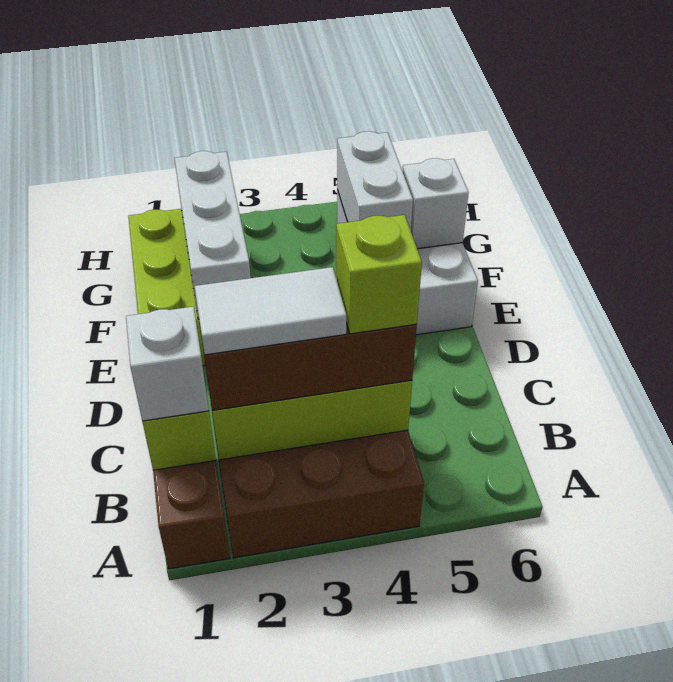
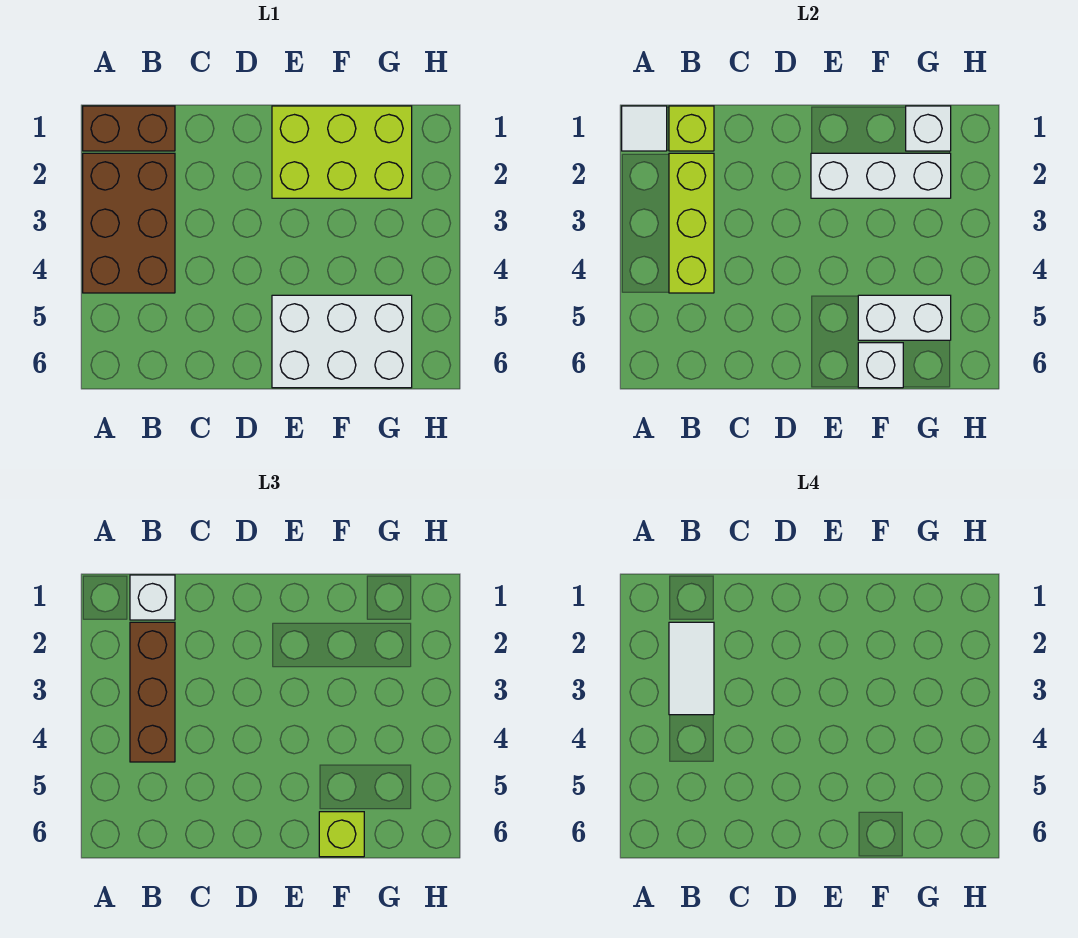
none -> white tile A1 level 2
lime brick B4 level 4 -> lime brick F6 level 3
none -> white brick G1 level 2

